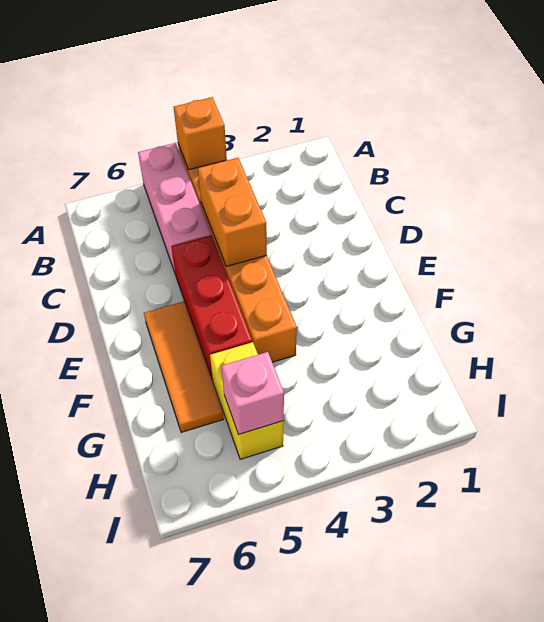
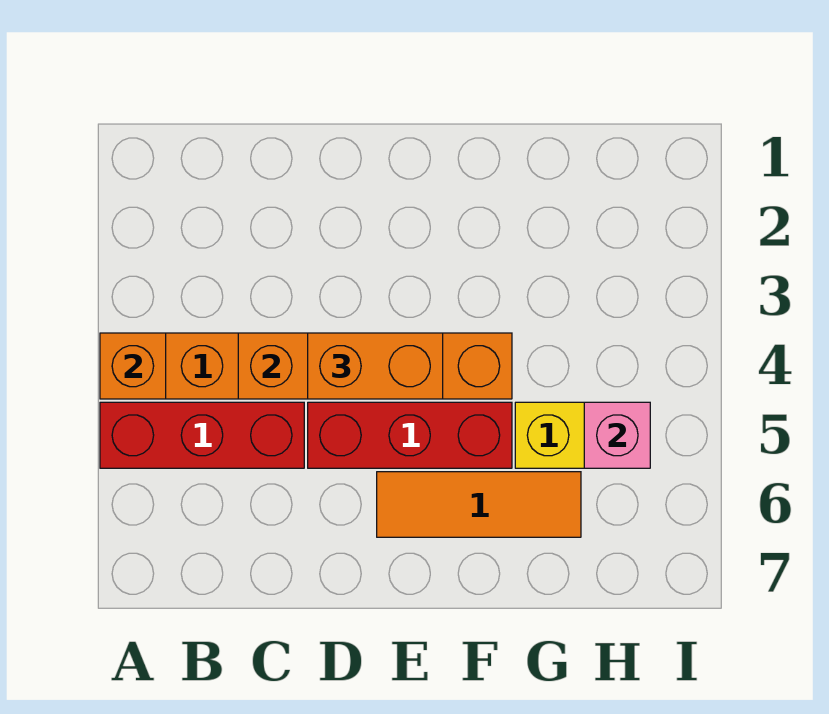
pink brick A5:C5 level 1 -> red brick A5:C5 level 1
none -> orange brick D4:E4 level 3

